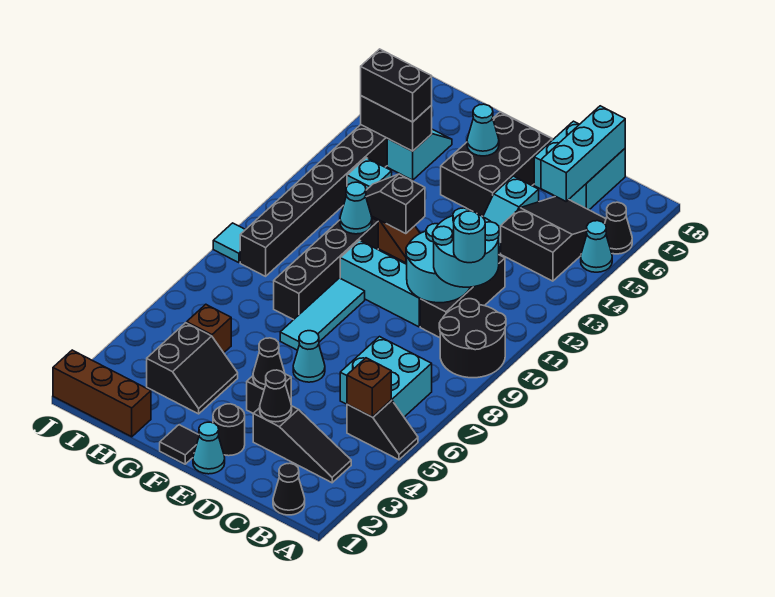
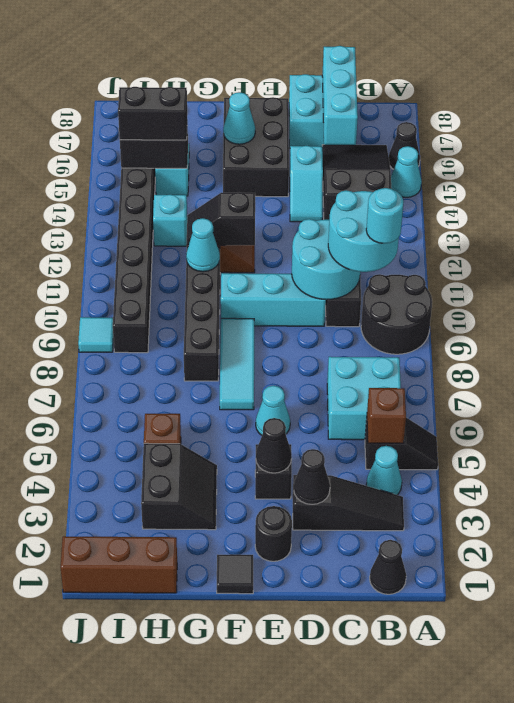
cyan cone E1 level 1 -> cyan cone B4 level 1

